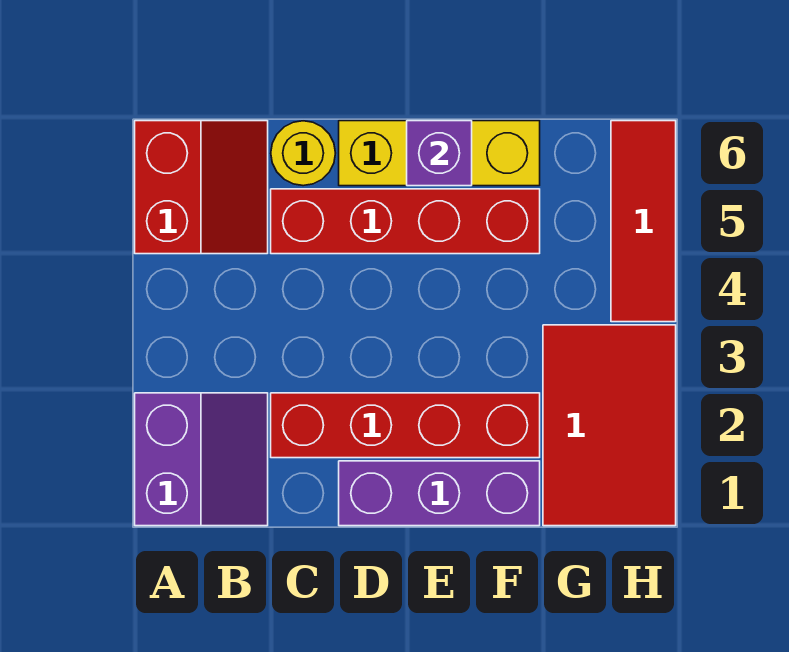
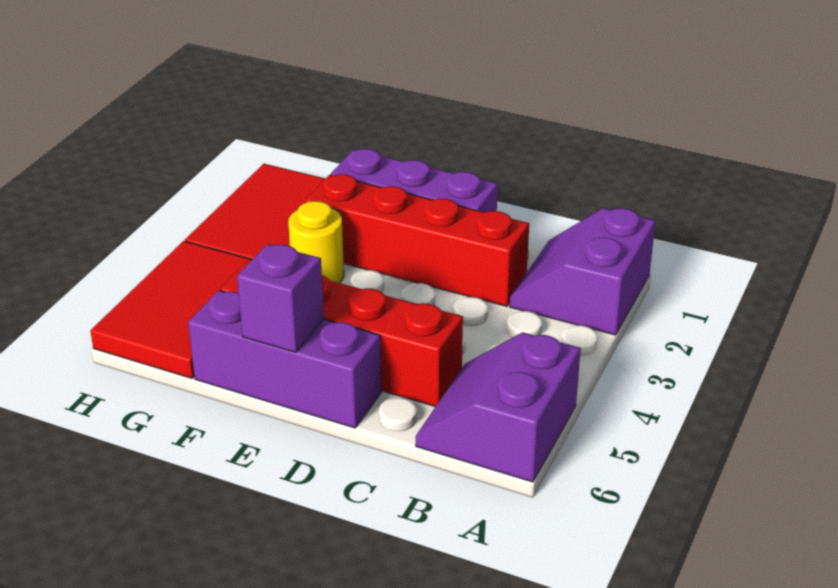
red slope A5:B6 level 1 top A -> purple slope A5:B6 level 1 top A
yellow round brick C6 level 1 -> yellow round brick F3 level 1
yellow brick D6:F6 level 1 -> purple brick D6:F6 level 1
red tile H4:H6 level 1 -> red tile G4:H6 level 1

